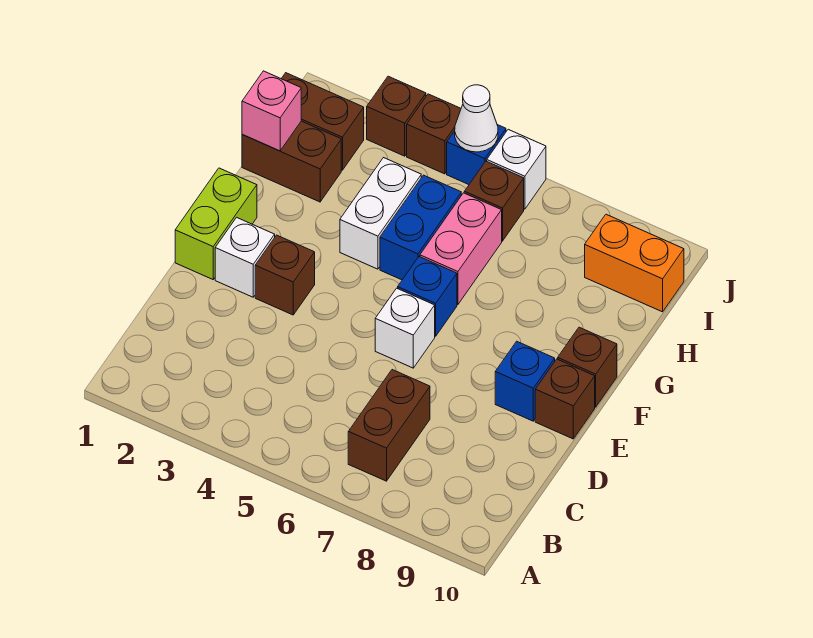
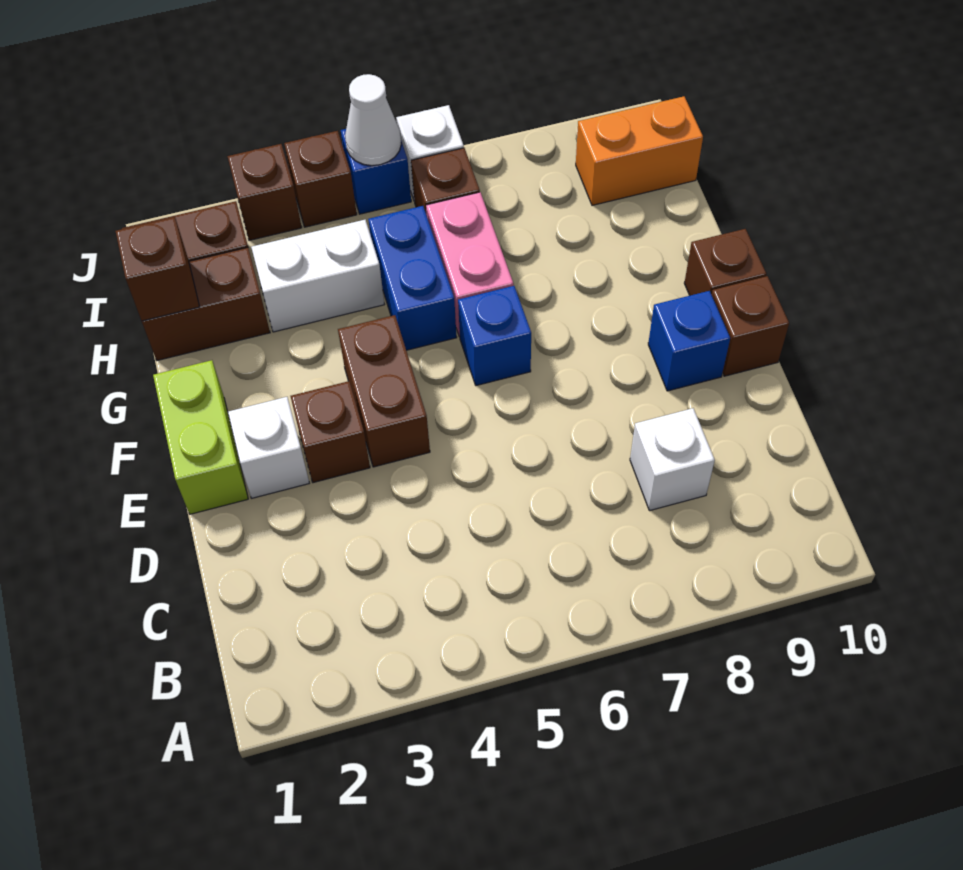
brown brick B7:C7 level 1 -> brown brick E4:F4 level 1
white brick E6 level 1 -> white brick C8 level 1
white brick G4:H4 level 1 -> white brick H3:H4 level 1
pink brick H1 level 2 -> brown brick H1 level 2

